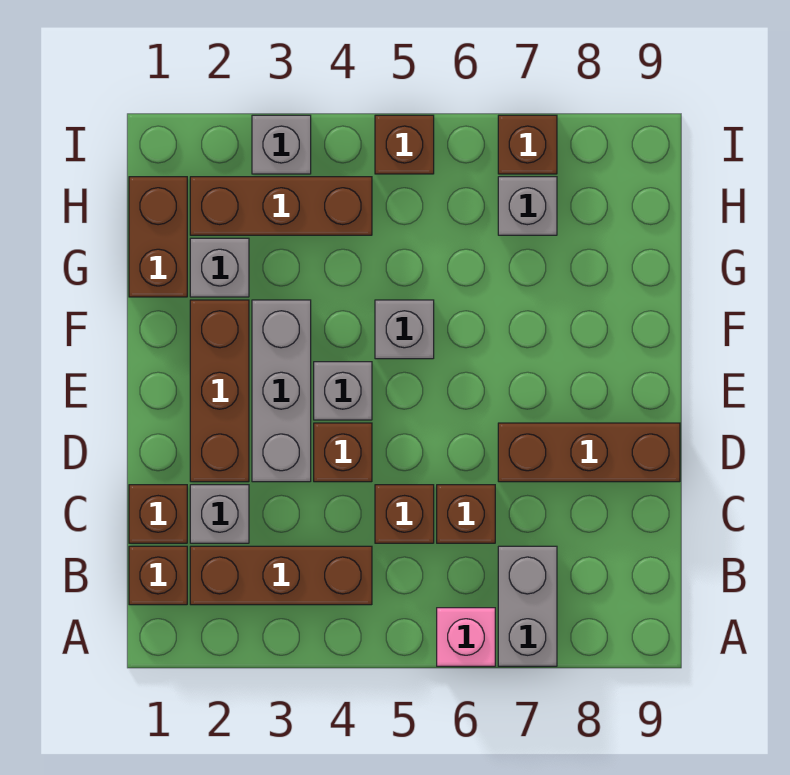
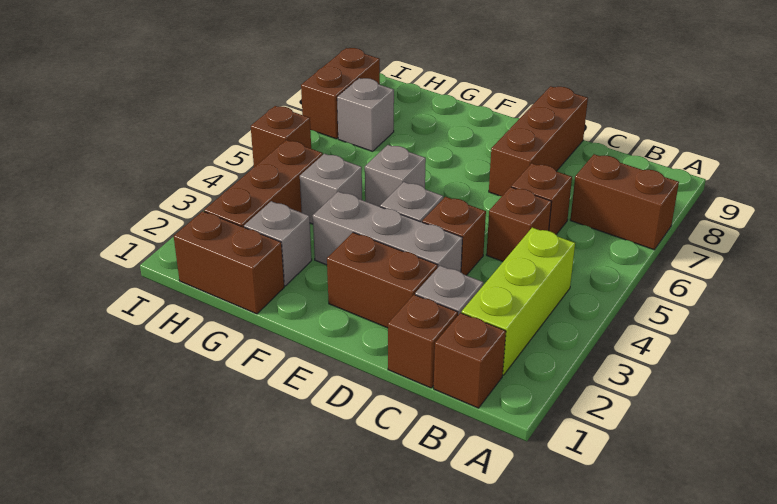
pink brick A6 level 1 -> none
grey brick A7:B7 level 1 -> brown brick A7:B7 level 1
brown brick B2:B4 level 1 -> lime brick B2:B4 level 1
brown brick D2:F2 level 1 -> brown brick D2:E2 level 1
grey brick I3 level 1 -> grey brick G4 level 1
brown brick I7 level 1 -> brown brick I7:I8 level 1

